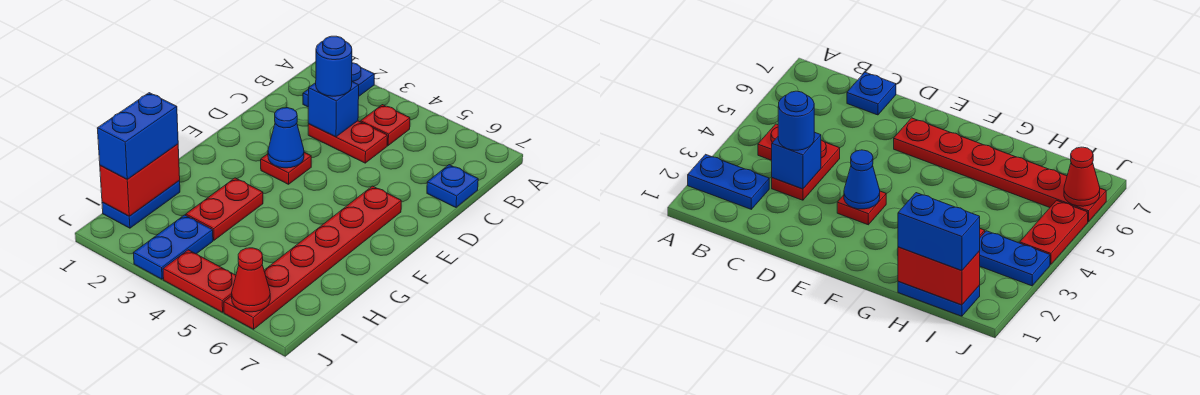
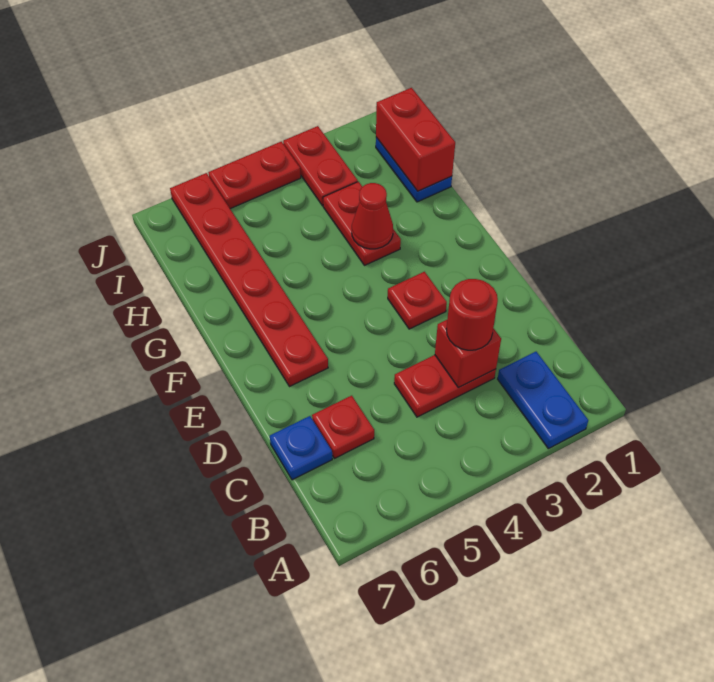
red plate B4 level 1 -> red plate C6 level 1
blue brick C3 level 2 -> red brick C3 level 2
blue round brick C3 level 3 -> red round brick C3 level 3
blue cone E3 level 2 -> none
blue brick H1:I1 level 3 -> none
blue plate I3:J3 level 1 -> red plate I3:J3 level 1
red cone J6 level 2 -> red cone G3 level 2

